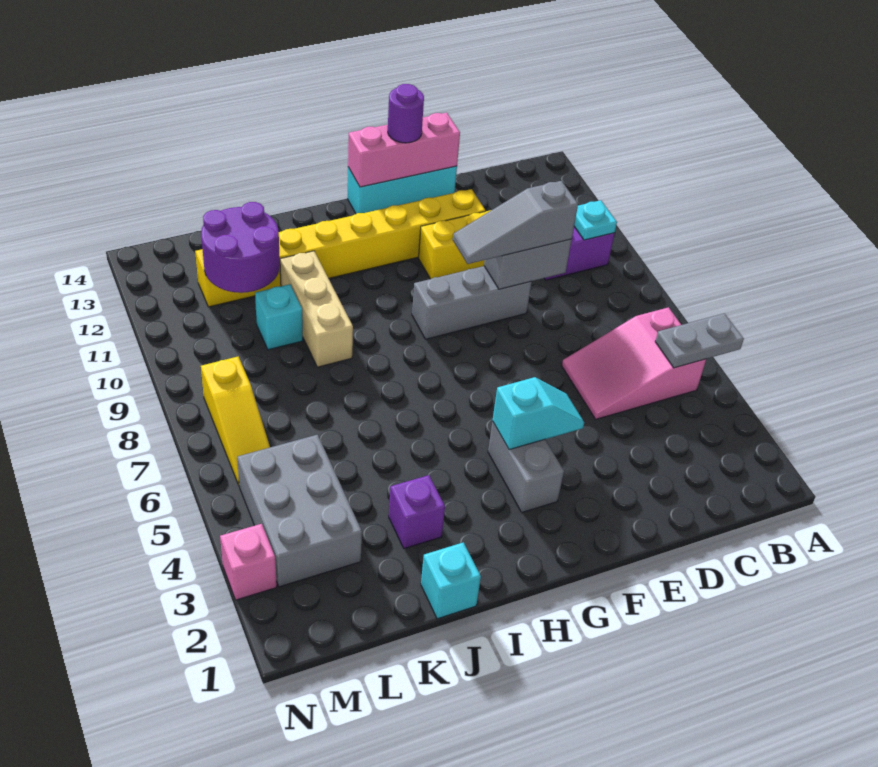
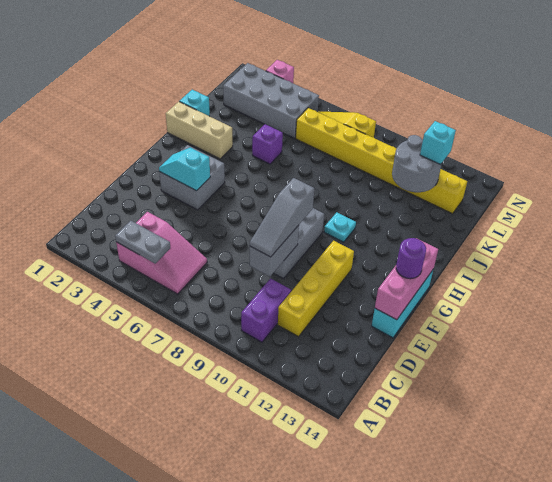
grey plate A5:B5 level 2 -> grey plate B4:B5 level 2
pink slope B5:D6 level 1 top B -> pink slope B4:C6 level 1 top 4
cyan plate B10 level 2 -> cyan plate H10 level 1
grey slope D9:F9 level 3 top D -> grey slope D9:F9 level 3 top F
yellow brick E12:L12 level 1 -> yellow brick L6:L13 level 1
cyan slope F4:G4 level 2 top G -> cyan slope F3:F4 level 2 top 4
grey brick G3:G4 level 1 -> grey brick F3:G4 level 1
purple brick J3 level 1 -> purple brick J5 level 1
tan brick J9:J11 level 1 -> tan brick I1:I3 level 1
cyan brick K10 level 1 -> cyan brick L12 level 3
purple round brick K11:L12 level 2 -> grey round brick K11:L12 level 2
grey brick L3:M5 level 1 -> grey brick L2:M5 level 1

